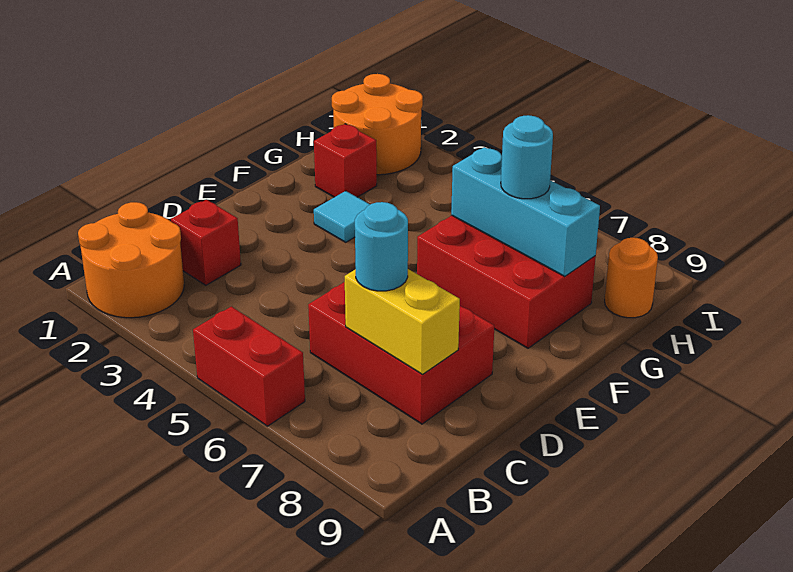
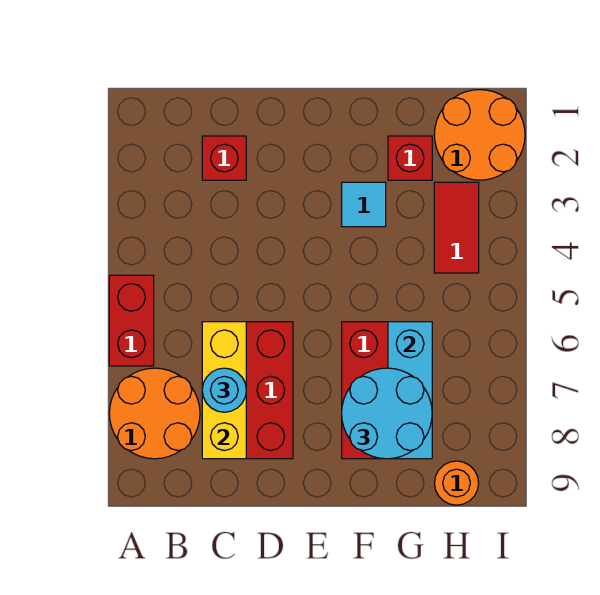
orange round brick A1:B2 level 1 -> orange round brick A7:B8 level 1
yellow brick C7:C8 level 2 -> yellow brick C6:C8 level 2
cyan round brick G7 level 3 -> cyan round brick F7:G8 level 3
none -> red tile H3:H4 level 1

